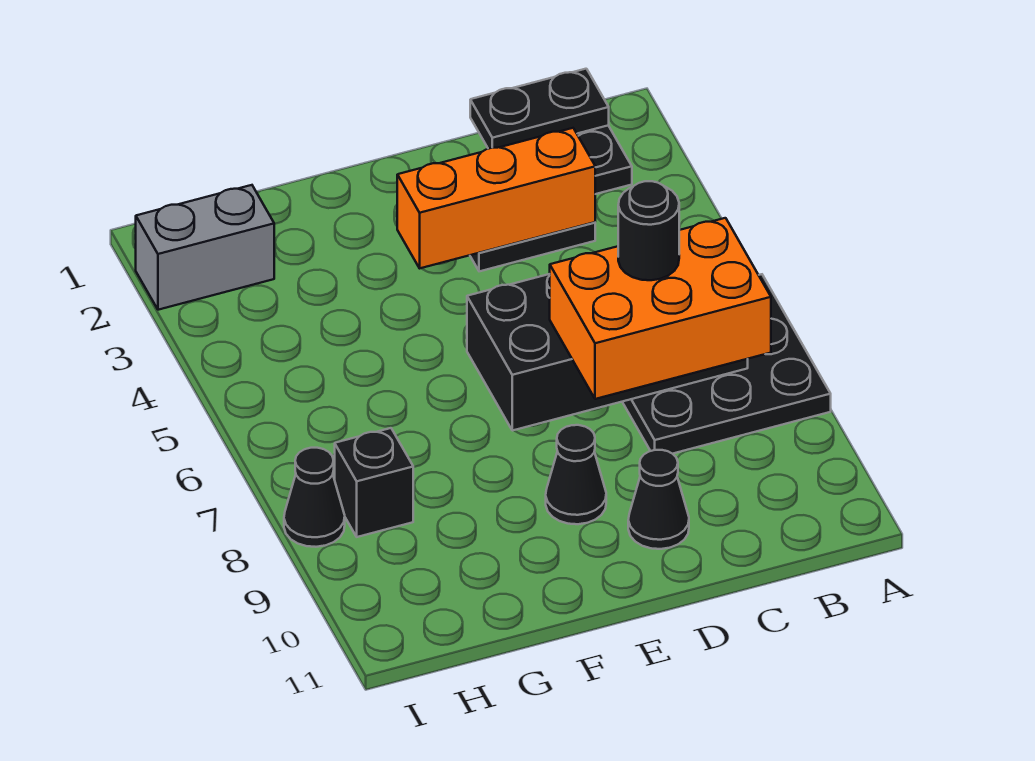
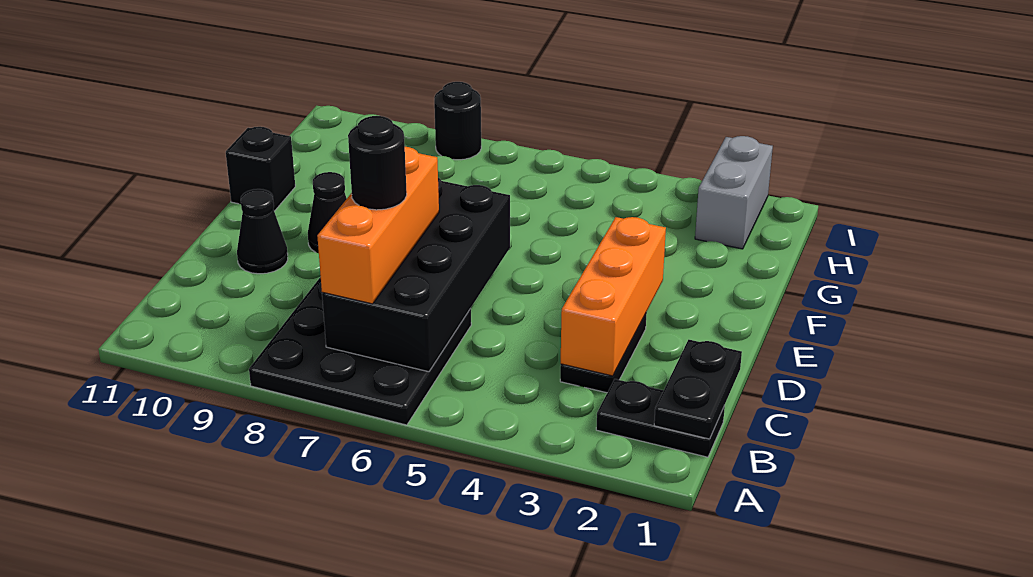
orange brick B7:D8 level 3 -> orange brick B7:D7 level 3
black brick H8 level 1 -> black brick F11 level 1
black cone I8 level 1 -> black round brick I8 level 1

